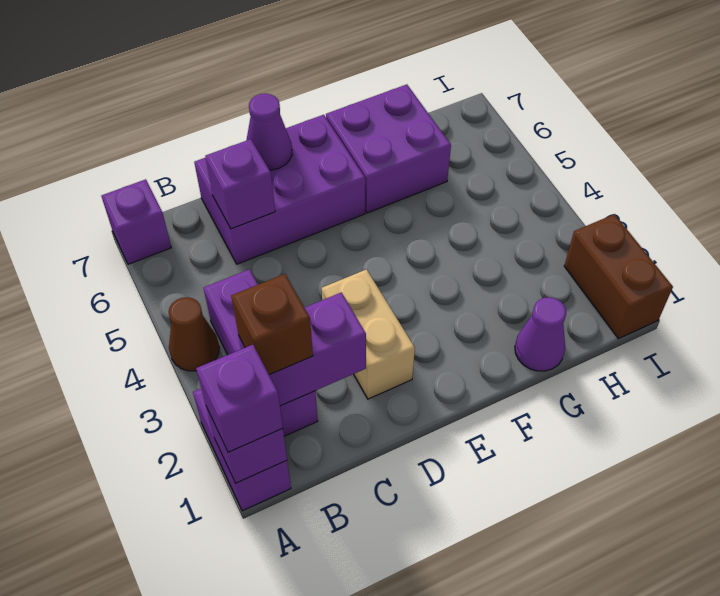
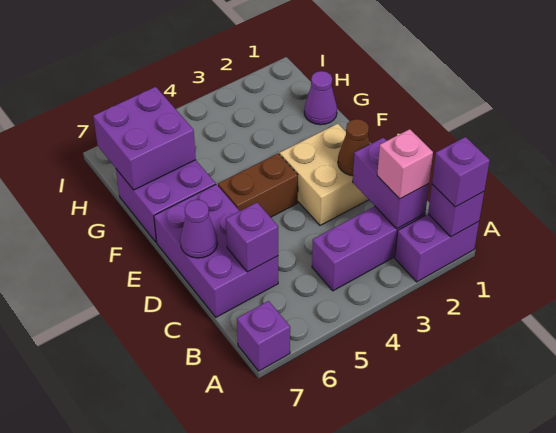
brown cone A4 level 1 -> brown cone D2 level 2
brown brick B2 level 3 -> pink brick B2 level 3
tan brick D2:D3 level 1 -> tan brick D2:E3 level 1
none -> purple brick G6:H7 level 2
brown brick I1:I2 level 1 -> brown brick E4:E5 level 1

